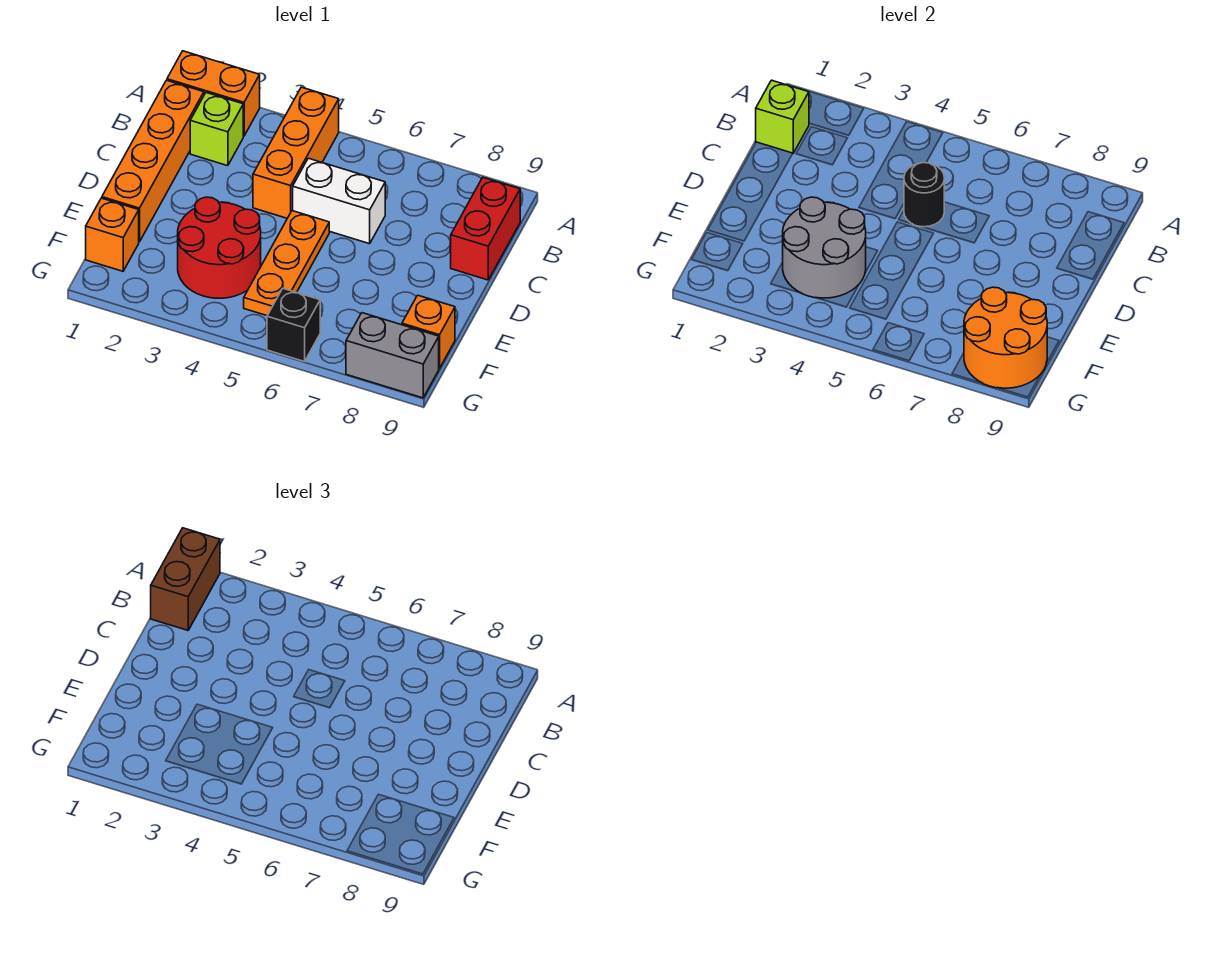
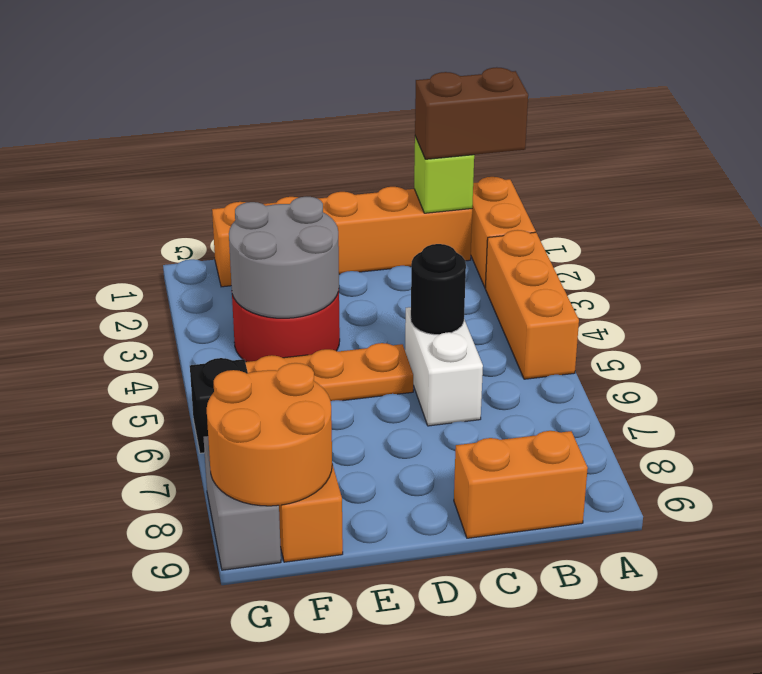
orange brick A4:C4 level 1 -> orange brick A3:A5 level 1
lime brick B2 level 1 -> none
red brick B9:C9 level 1 -> orange brick B9:C9 level 1

